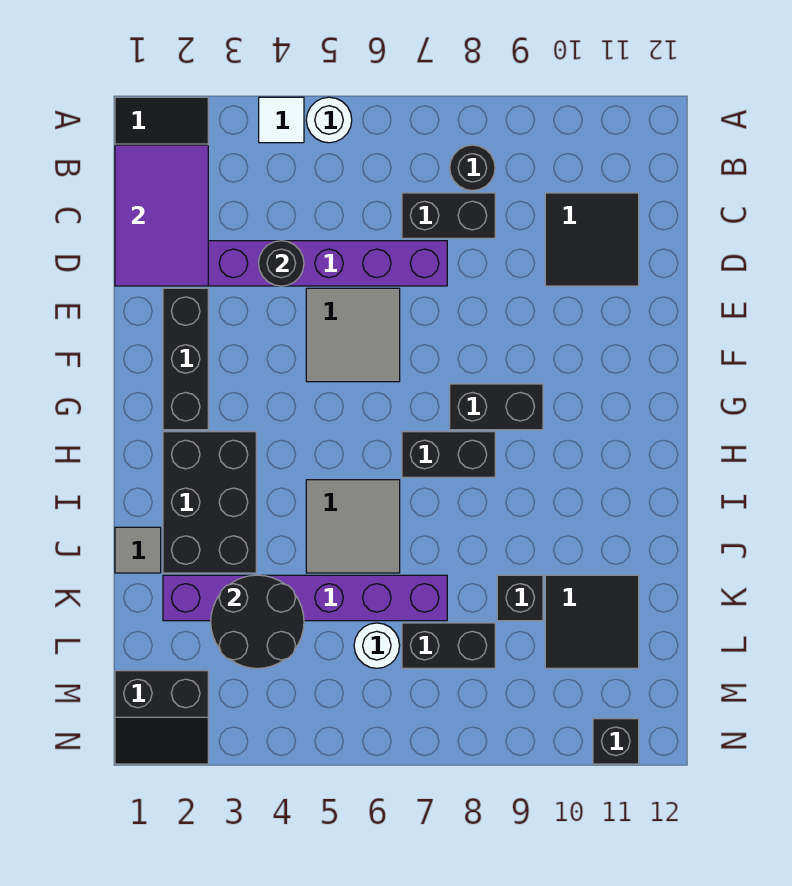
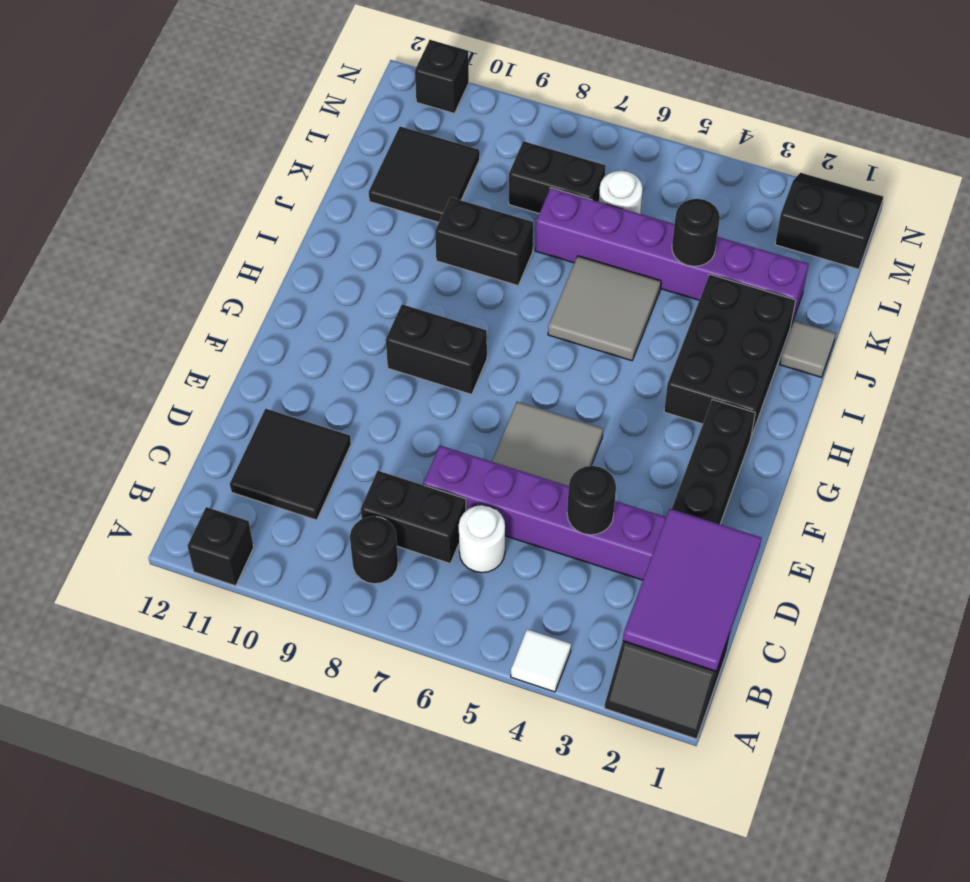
white round brick A5 level 1 -> white round brick C6 level 1
black brick H7:H8 level 1 -> black brick J8:J9 level 1
black round brick K3:L4 level 2 -> black round brick K4 level 2
black brick K9 level 1 -> black brick A11 level 1

